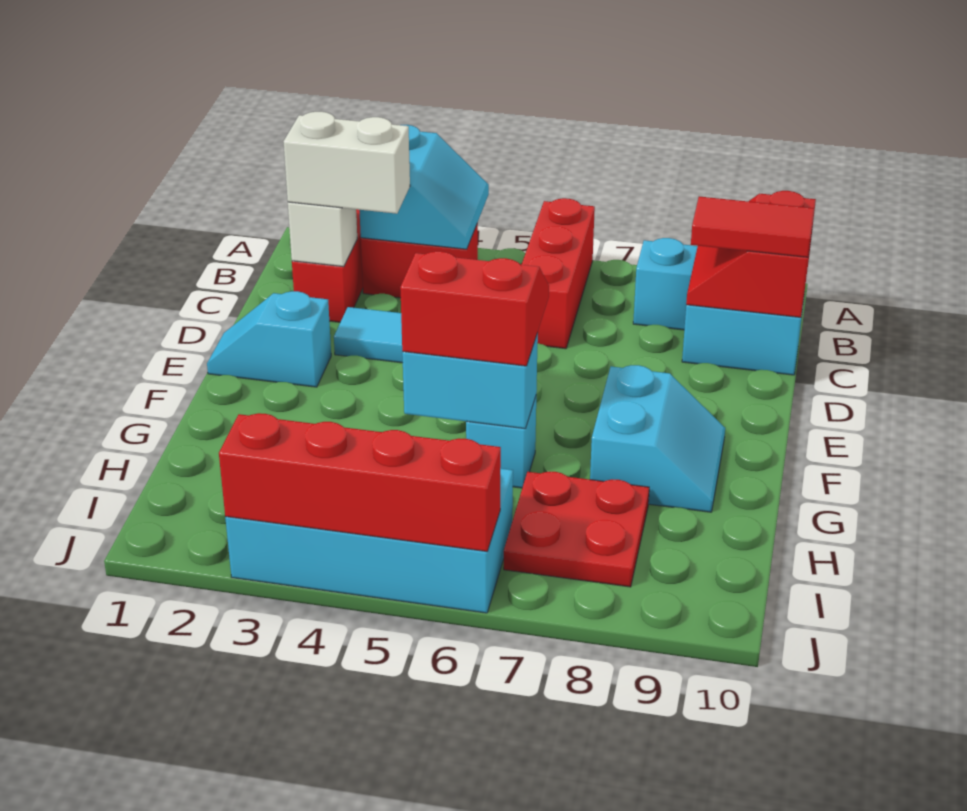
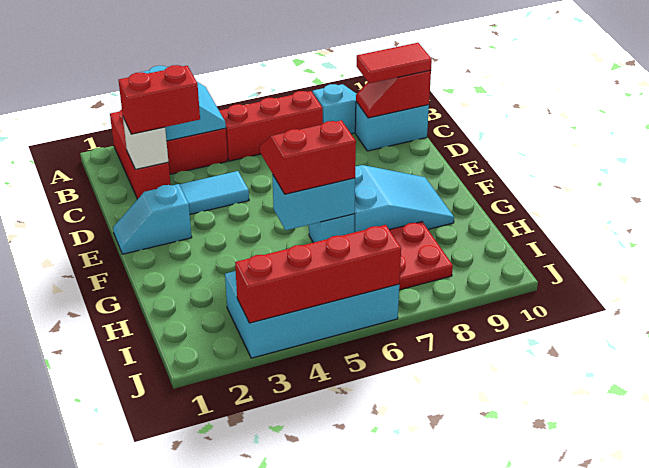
red brick A6:C6 level 1 -> red brick B5:B7 level 1
red slope B9:C10 level 2 top 10 -> red slope C9:C10 level 2 top 10
white brick C2:C3 level 3 -> red brick C2:C3 level 3
cyan slope F8:G9 level 1 top 8 -> cyan slope F7:G9 level 1 top 7

